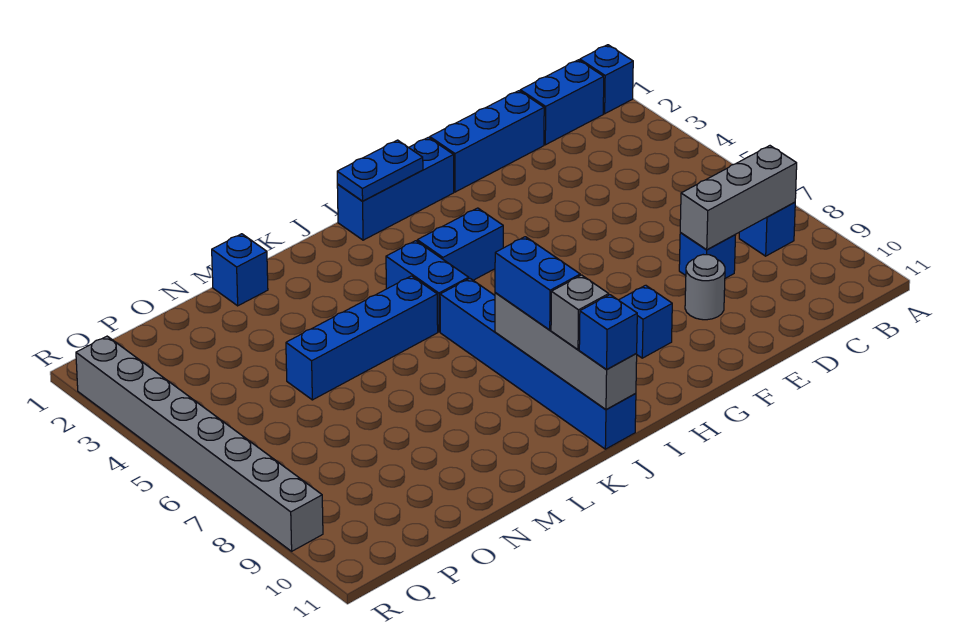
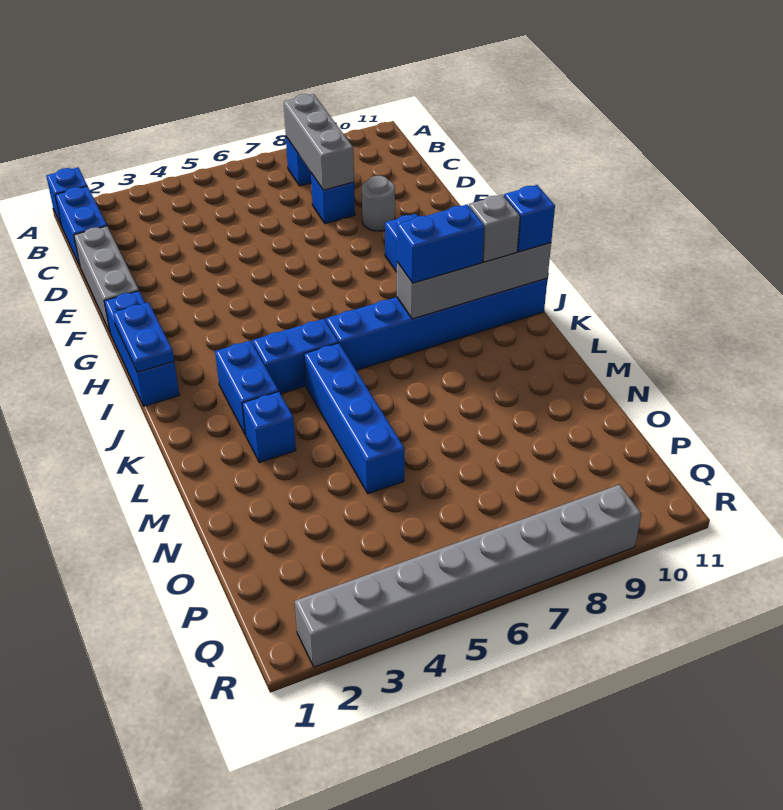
blue brick D1:F1 level 1 -> grey brick D1:F1 level 1
blue brick H4:I4 level 1 -> blue brick J3:K3 level 1
blue brick M1 level 1 -> blue brick L3 level 1

